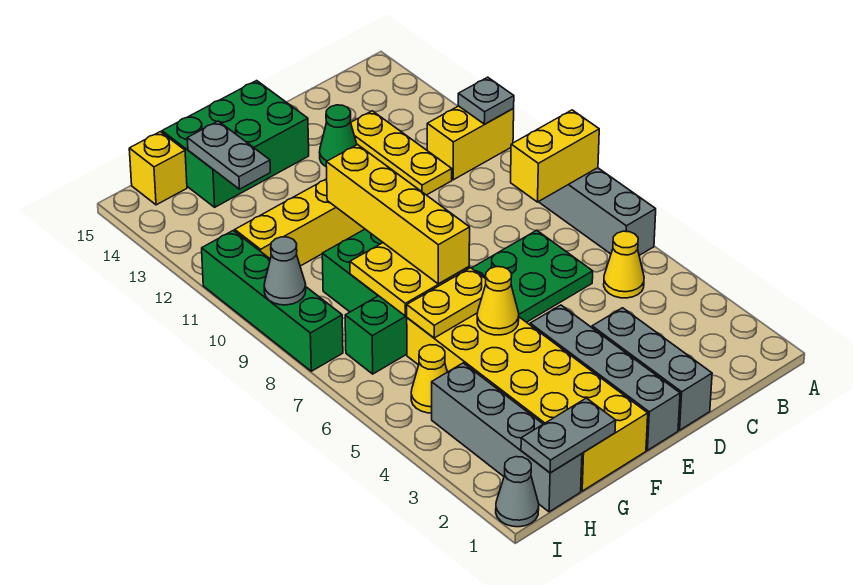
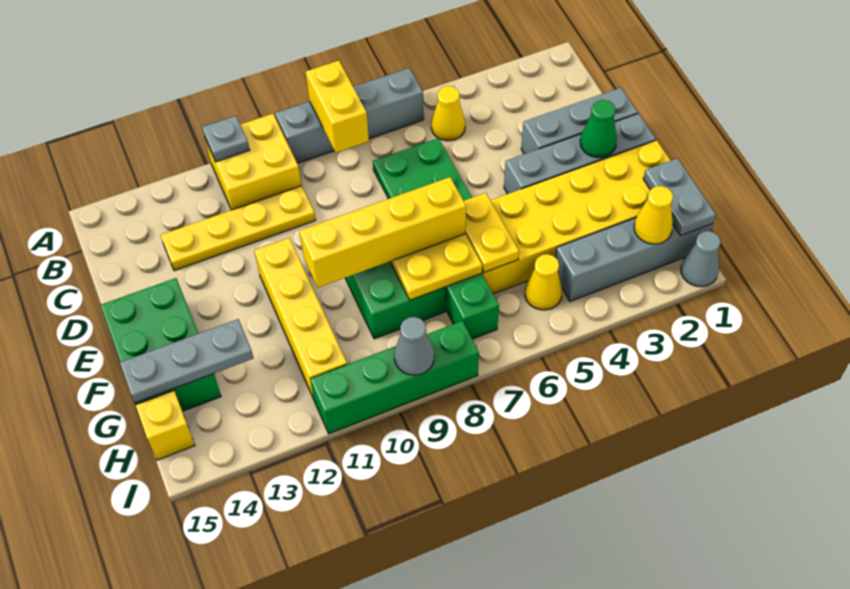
yellow brick A11:B11 level 1 -> yellow brick A10:B11 level 1
yellow plate C11:C13 level 1 -> yellow plate C10:C13 level 1
green cone D13 level 1 -> green cone E2 level 2
yellow cone F5 level 2 -> yellow cone H2 level 2
grey plate G13:G14 level 2 -> grey plate G13:G15 level 2

